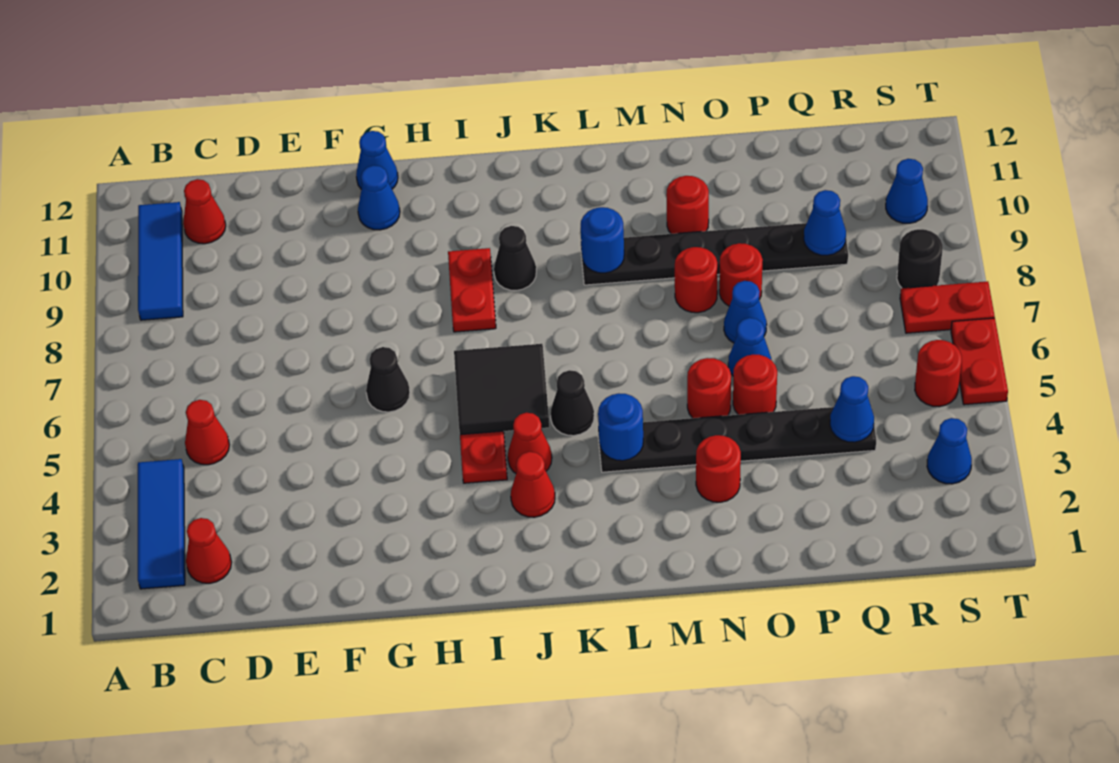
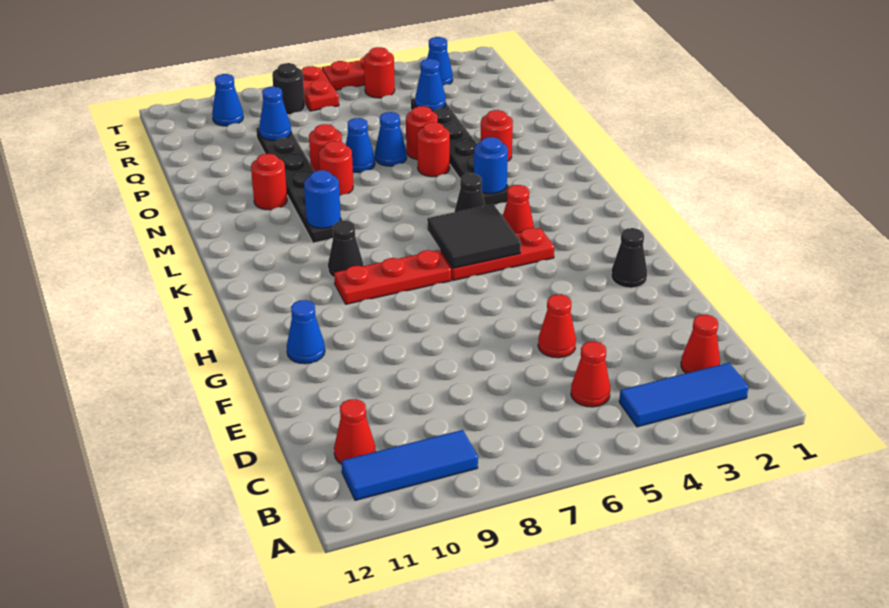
black cone G6 level 1 -> black cone G2 level 1
blue cone G12 level 1 -> none
red plate I8:I9 level 1 -> red plate I7:I9 level 1
red cone J3 level 1 -> red cone E5 level 1

